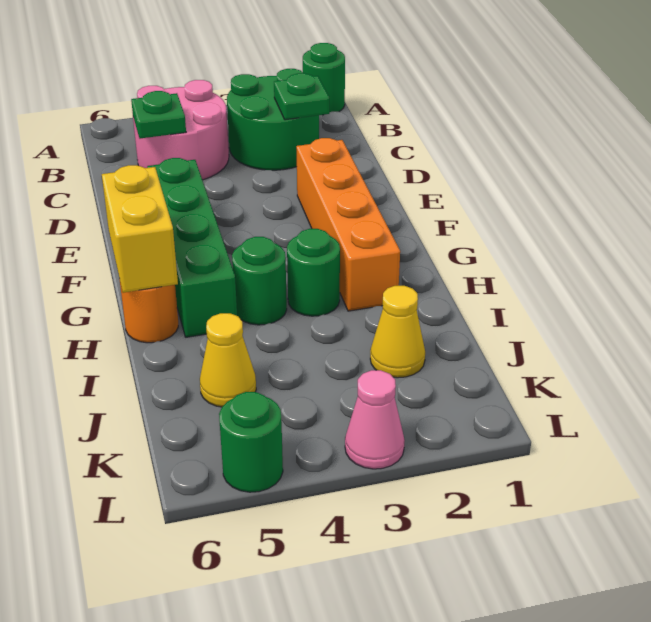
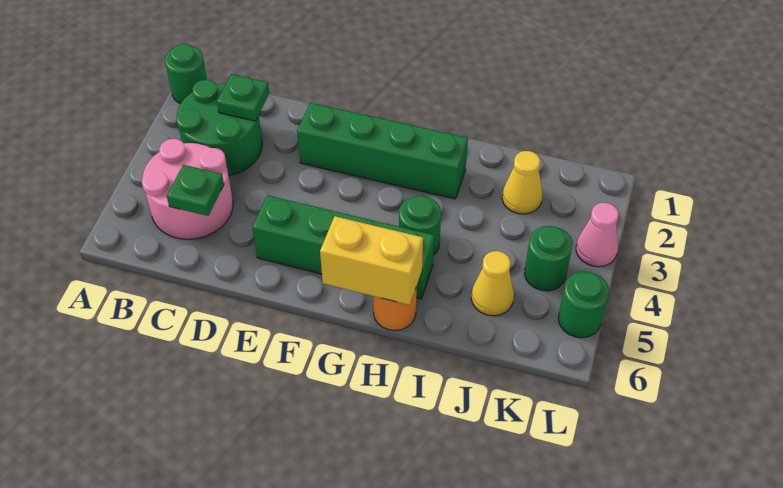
orange brick E2:H2 level 1 -> green brick E2:H2 level 1
green round brick H3 level 1 -> green round brick K4 level 1

